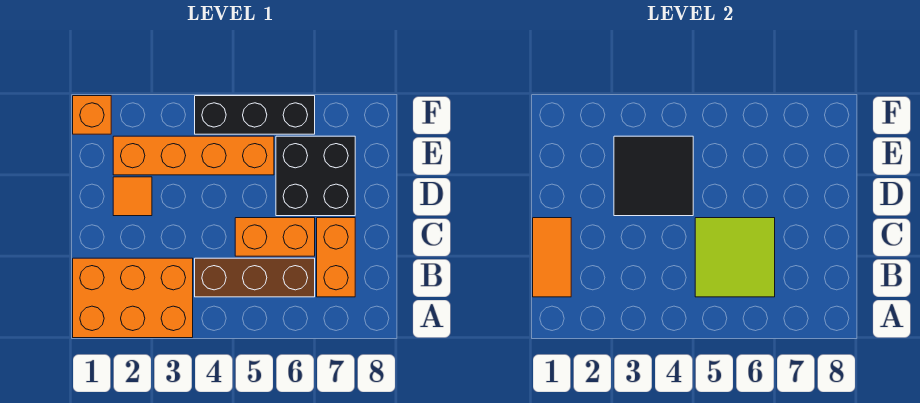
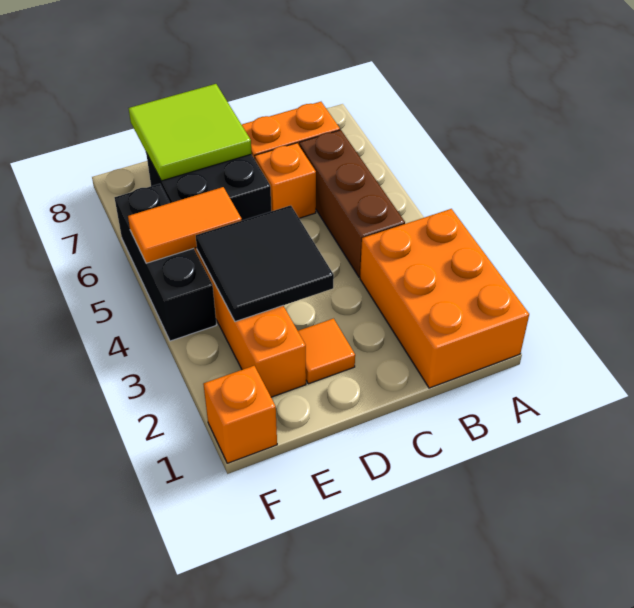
orange tile B1:C1 level 2 -> orange tile E5:F5 level 2
lime tile B5:C6 level 2 -> lime tile D7:E8 level 2
orange brick C5:C6 level 1 -> orange brick C6 level 1

